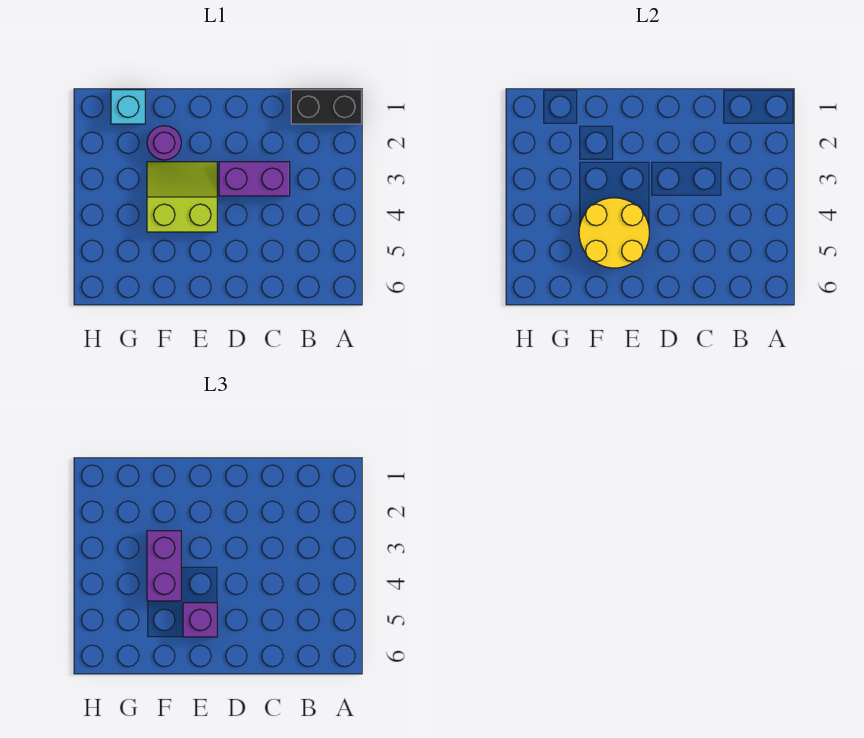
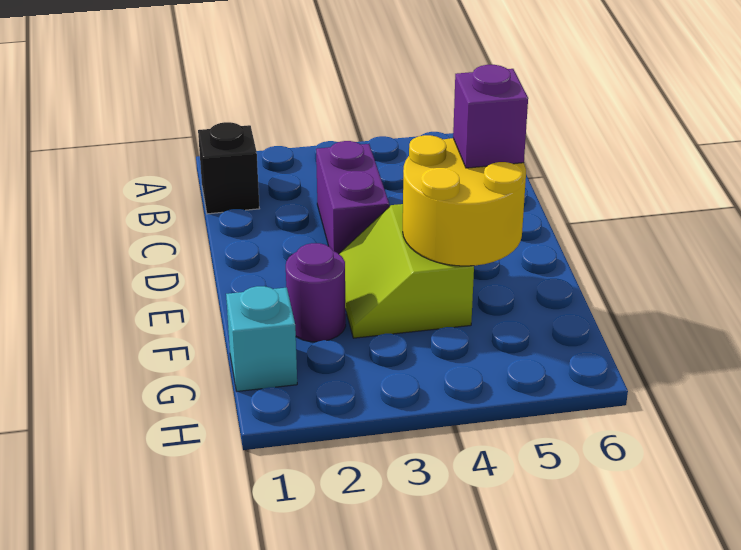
black brick A1:B1 level 1 -> black brick B1 level 1
purple brick F3:F4 level 3 -> none

